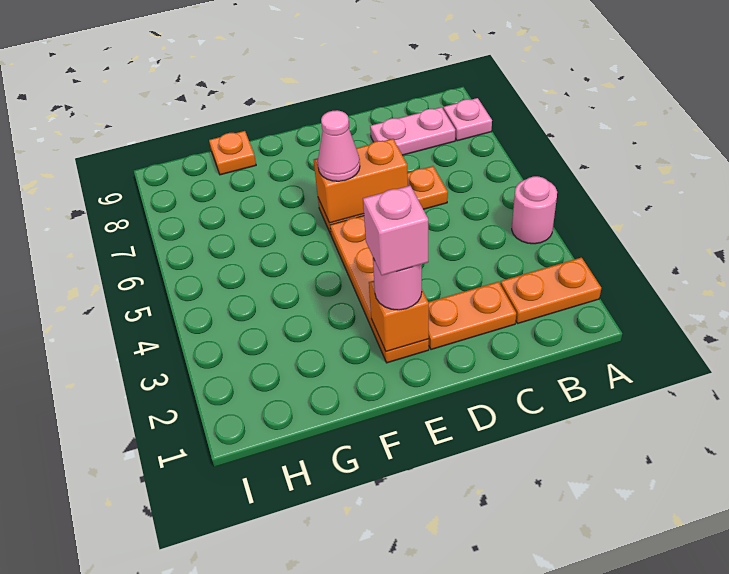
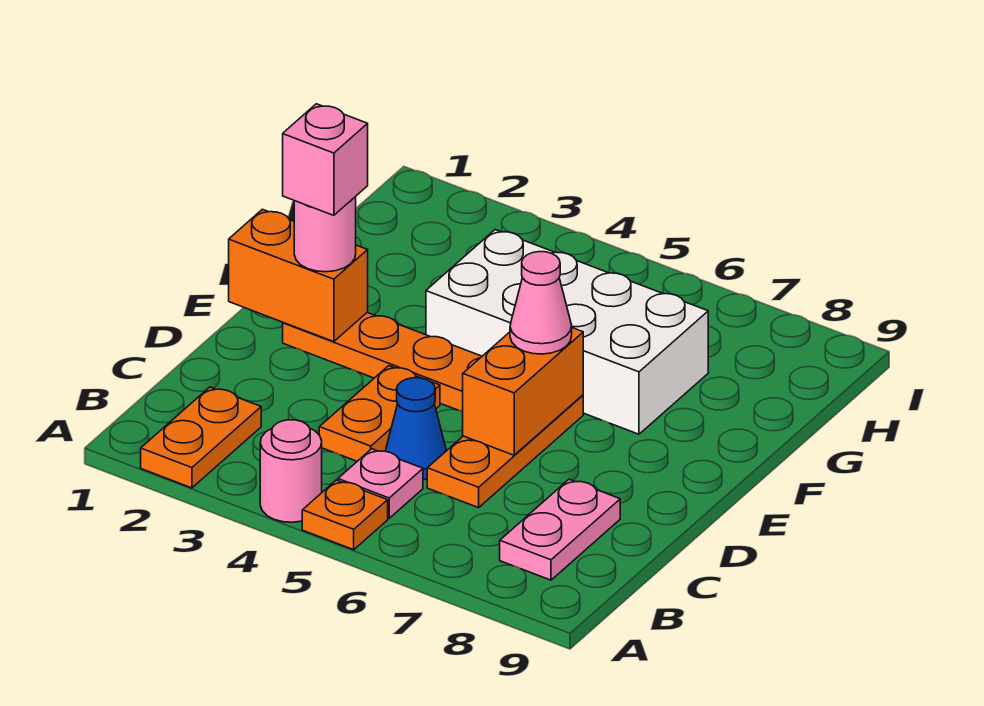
pink plate A8 level 1 -> pink plate B5 level 1
orange plate C2:D2 level 1 -> orange plate C4:D4 level 1
none -> blue cone C5 level 1
orange brick E2 level 2 -> orange brick E1:E2 level 2
none -> white brick F4:G7 level 1
orange plate G9 level 1 -> orange plate A5 level 1

